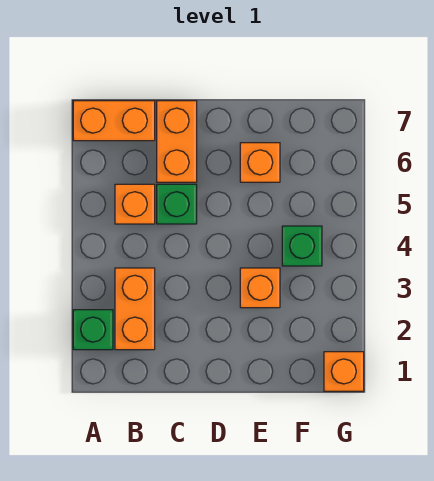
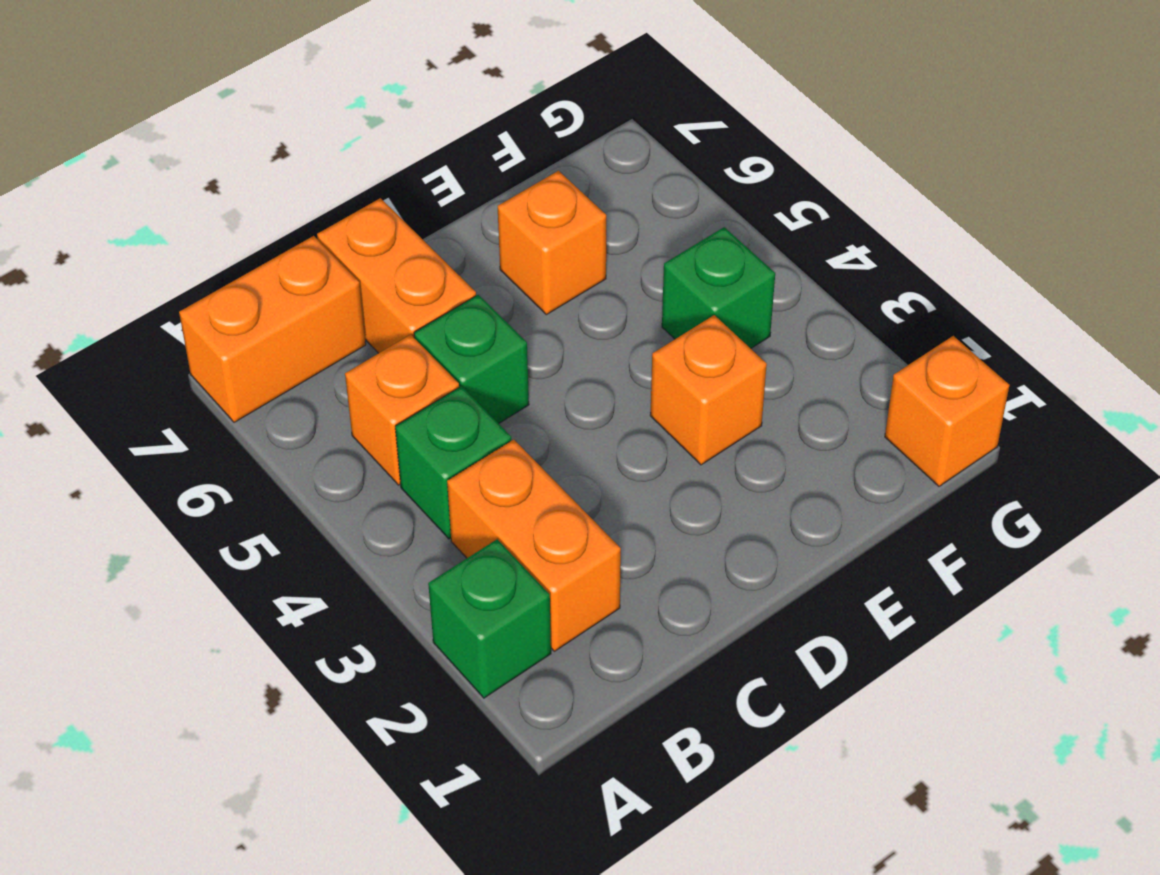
none -> green brick B4 level 1

